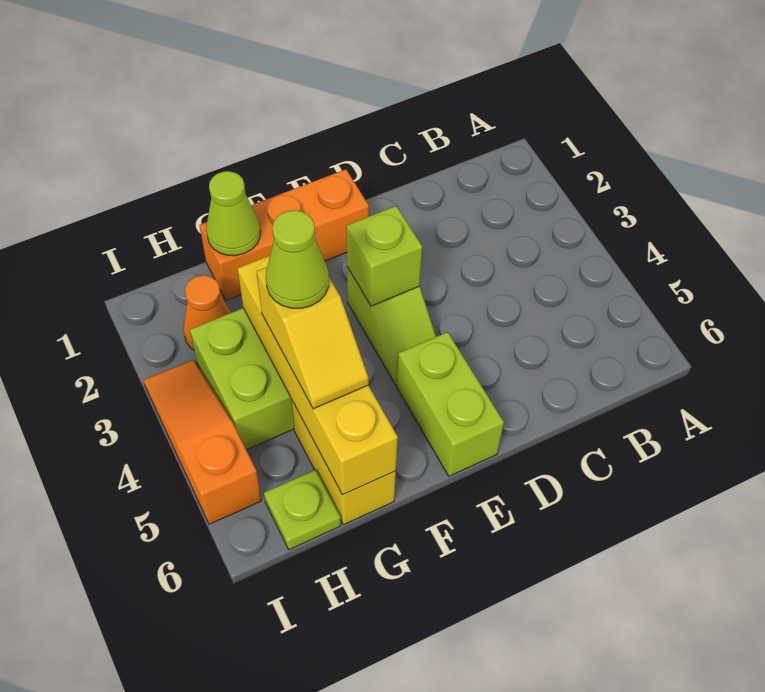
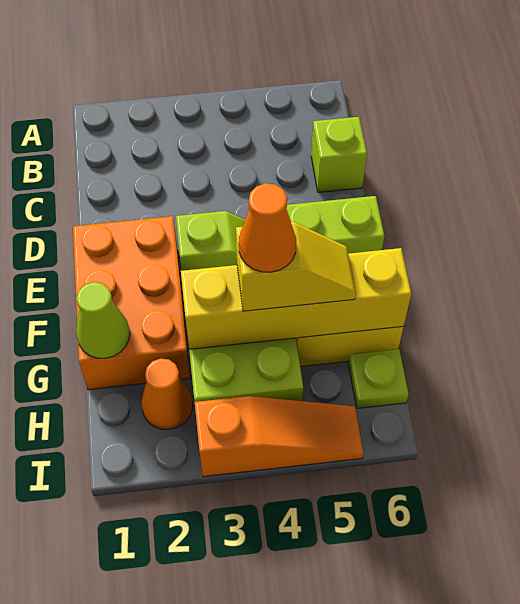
orange brick E1:G1 level 1 -> orange brick E1:G2 level 1
lime brick E3 level 2 -> lime brick C6 level 1
lime cone G4 level 4 -> orange cone G4 level 4
orange slope I3:I5 level 1 top 5 -> orange slope I3:I5 level 1 top 3

